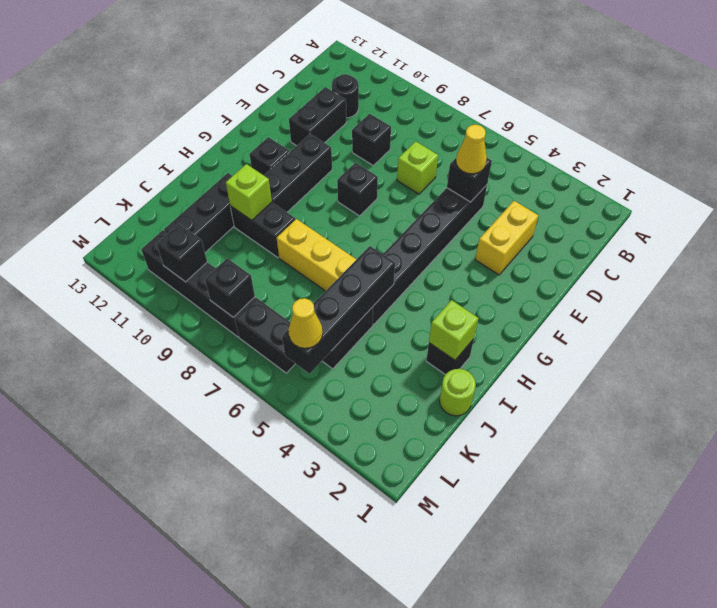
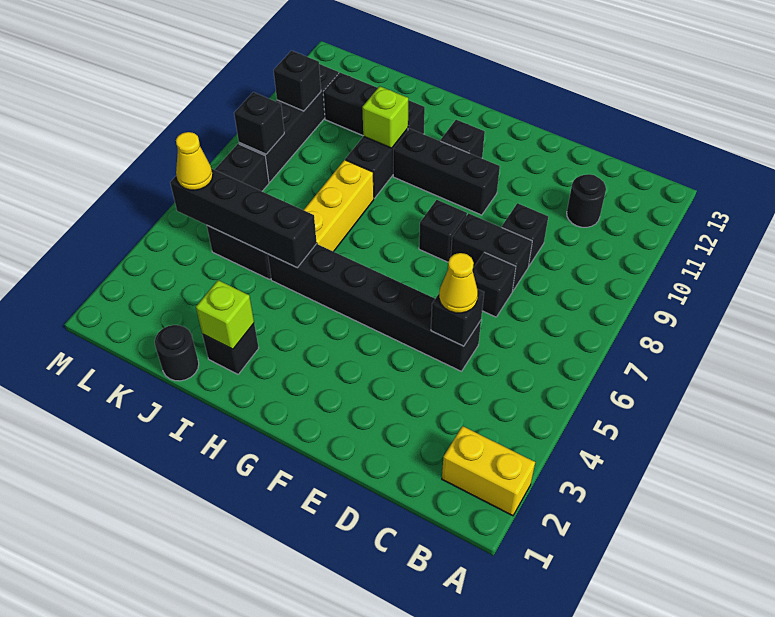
yellow brick D3:E3 level 1 -> yellow brick A2:B2 level 1
lime brick D7 level 1 -> black brick D7 level 1
black brick D11:E11 level 1 -> black brick D8:E8 level 1
lime round brick J1 level 1 -> black round brick J1 level 1

